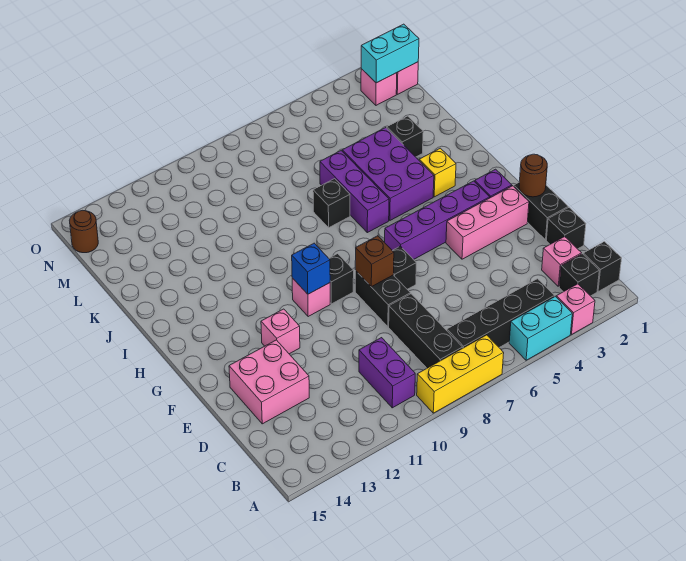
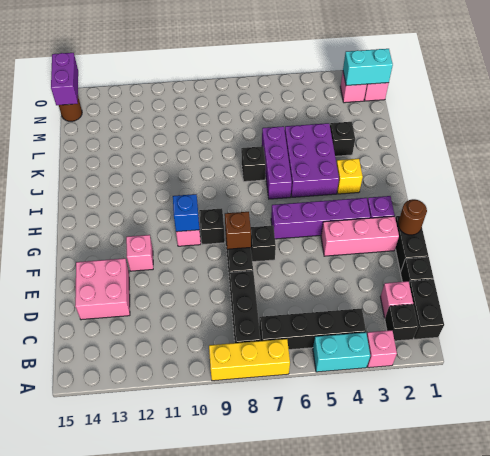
black brick B1 level 1 -> black brick B1:C1 level 1
purple brick B10:C10 level 1 -> purple brick N15:O15 level 2

